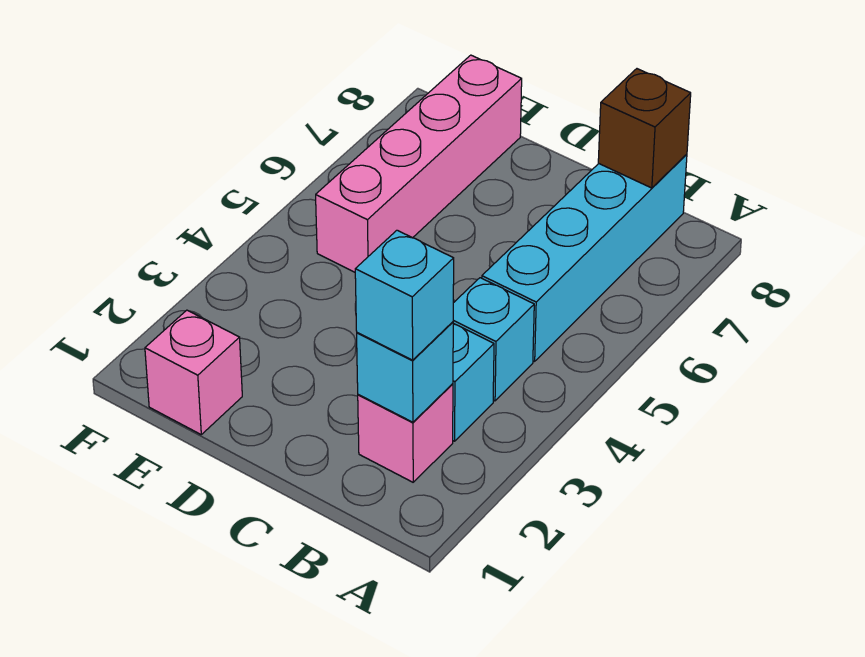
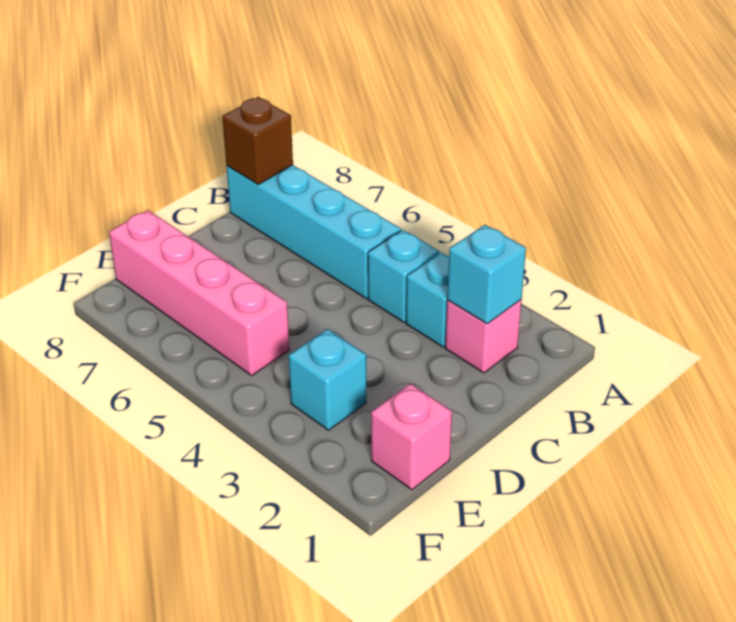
cyan brick B2 level 3 -> cyan brick E3 level 1

